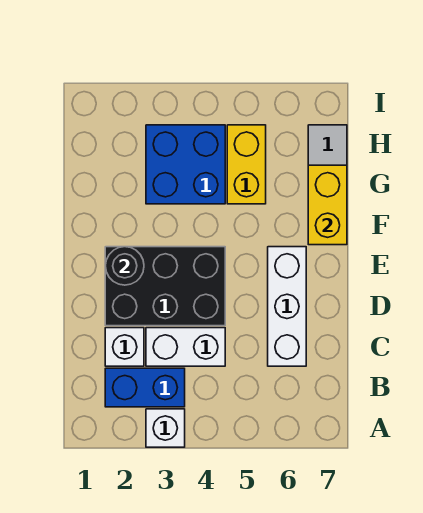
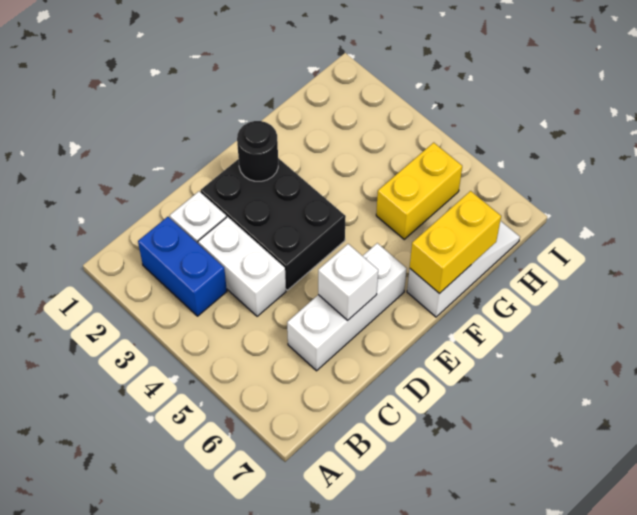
white brick A3 level 1 -> white brick D6 level 2
blue brick G3:H4 level 1 -> none

